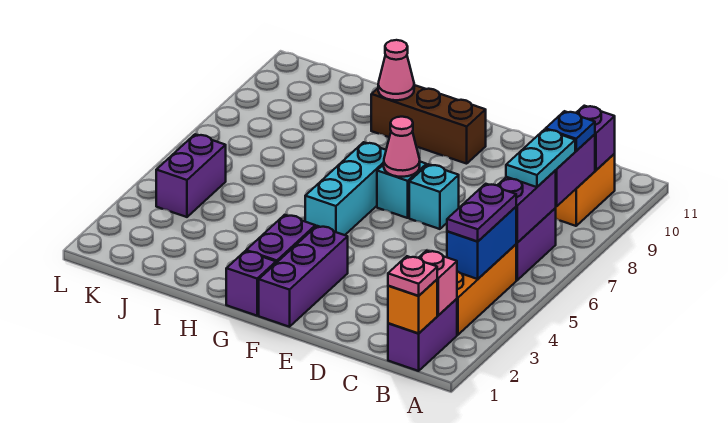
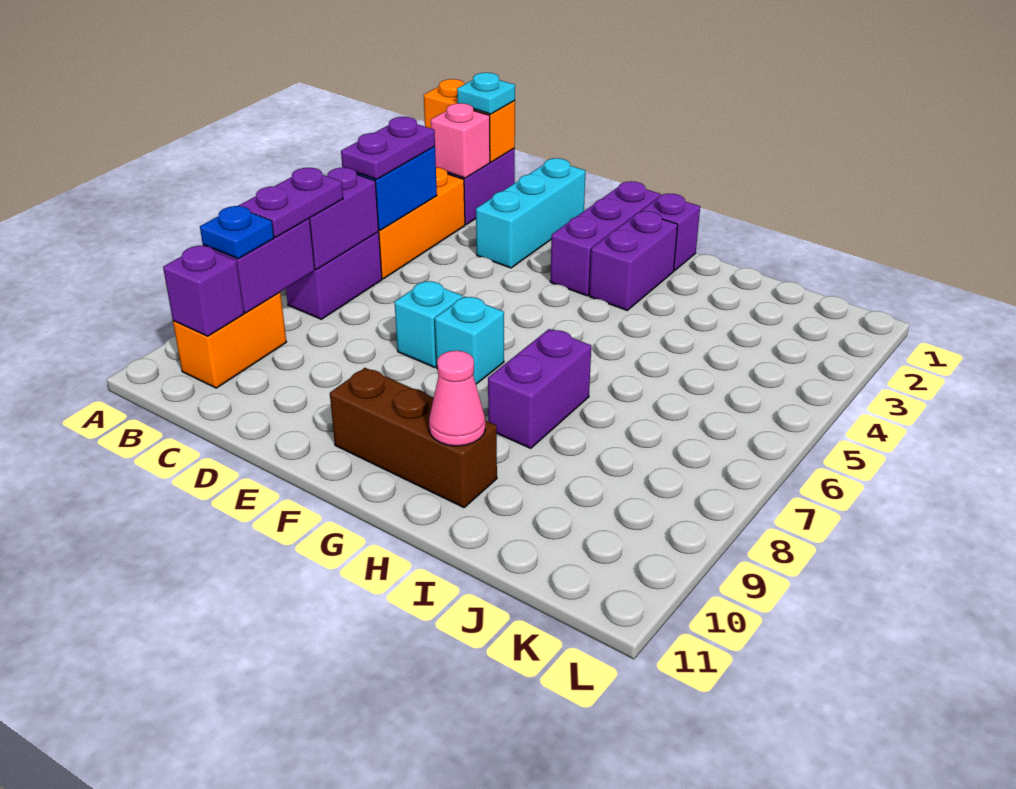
orange brick B1 level 2 -> orange brick A1:B1 level 2
pink plate B1 level 3 -> cyan plate B1 level 3
cyan plate B7:B8 level 3 -> purple plate B7:B8 level 3
pink cone F7 level 2 -> none
cyan brick G5:G7 level 1 -> cyan brick D1:D3 level 1
purple brick K4:K5 level 1 -> purple brick H7:H8 level 1

